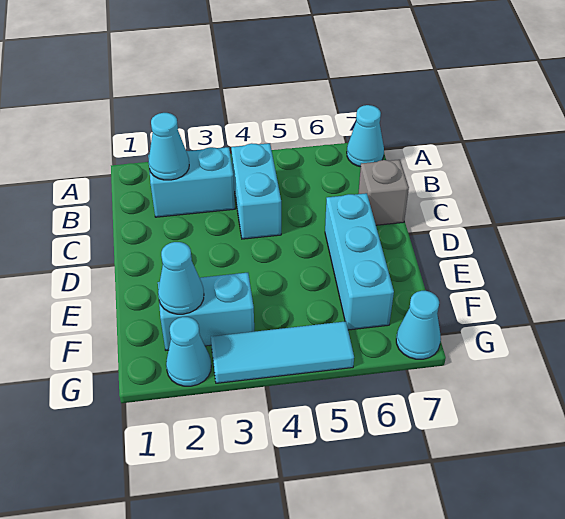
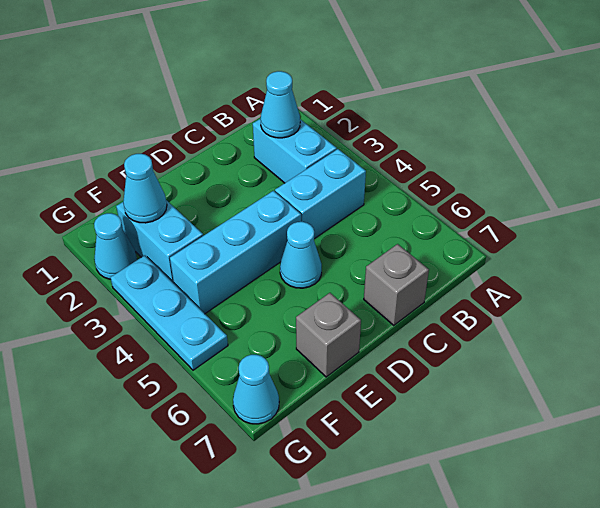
cyan cone A7 level 1 -> cyan cone D5 level 1
cyan brick D6:F6 level 1 -> cyan brick D4:F4 level 1
none -> grey brick E7 level 1
cyan tile G3:G5 level 1 -> cyan plate G3:G5 level 1

